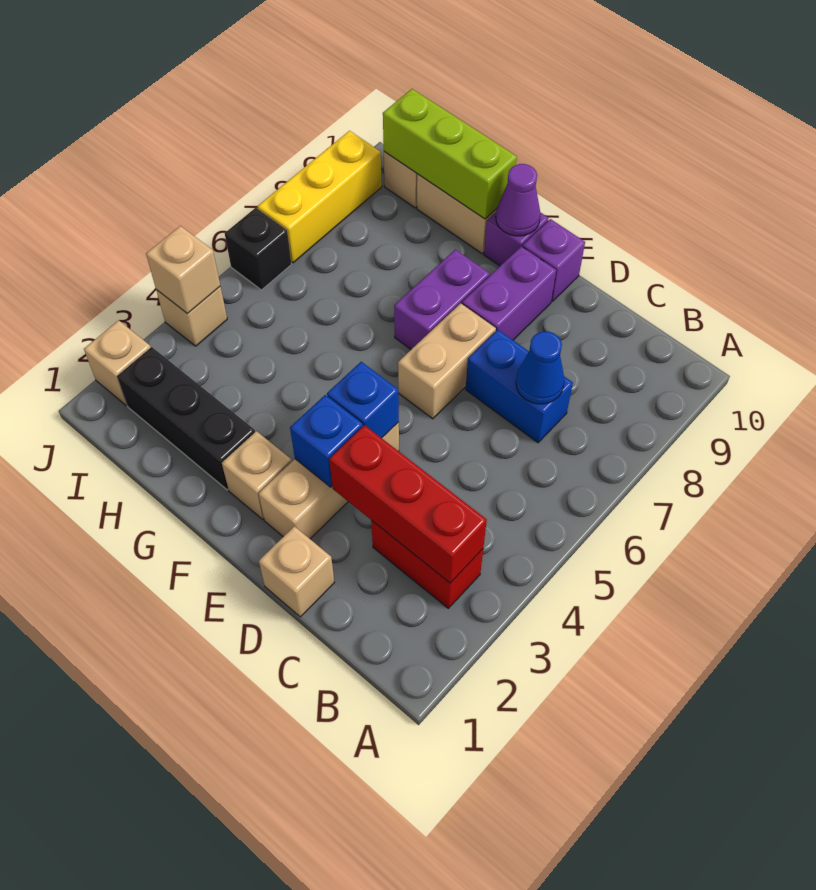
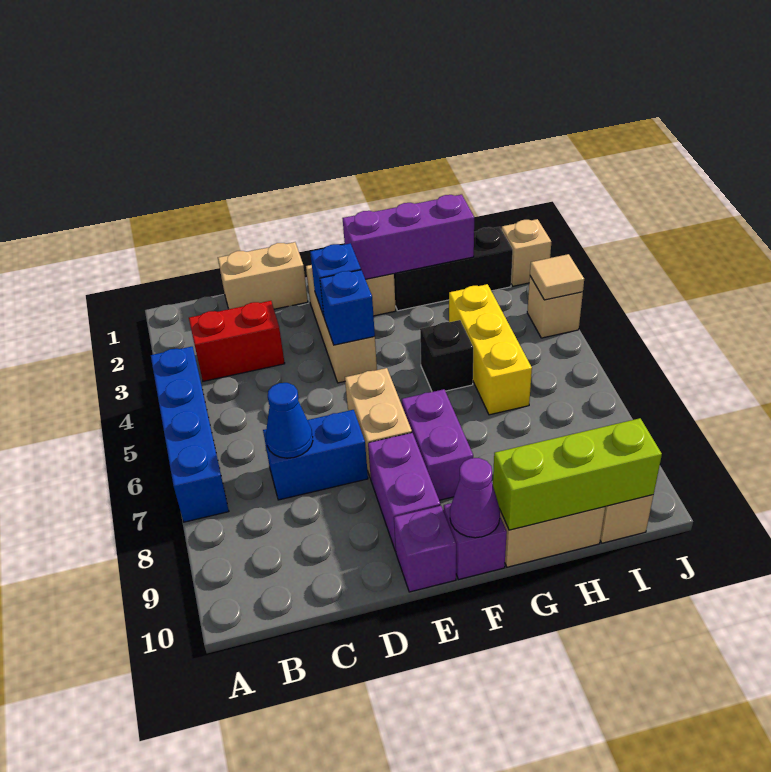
none -> blue brick A4:A7 level 1
red brick B3:D3 level 2 -> none
tan brick D1 level 1 -> tan brick C1:D1 level 1
none -> purple brick F2:H2 level 2
tan brick J4 level 2 -> tan tile J4 level 2
black brick J6 level 1 -> black brick G5 level 1
yellow brick J7:J9 level 1 -> yellow brick H4:H6 level 1

